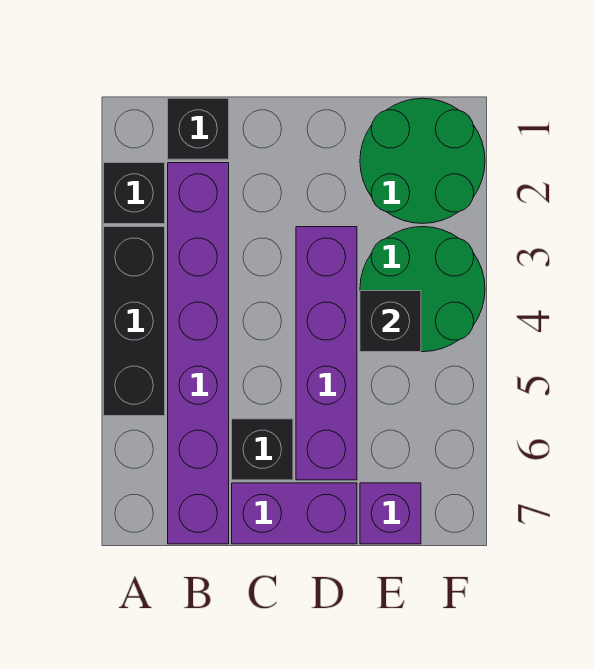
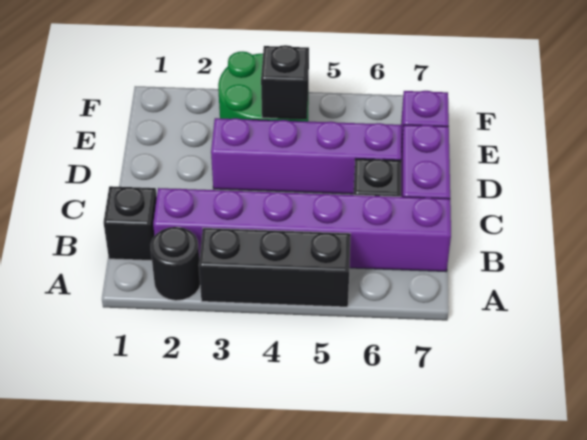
black brick A2 level 1 -> black round brick A2 level 1
green round brick E1:F2 level 1 -> none

